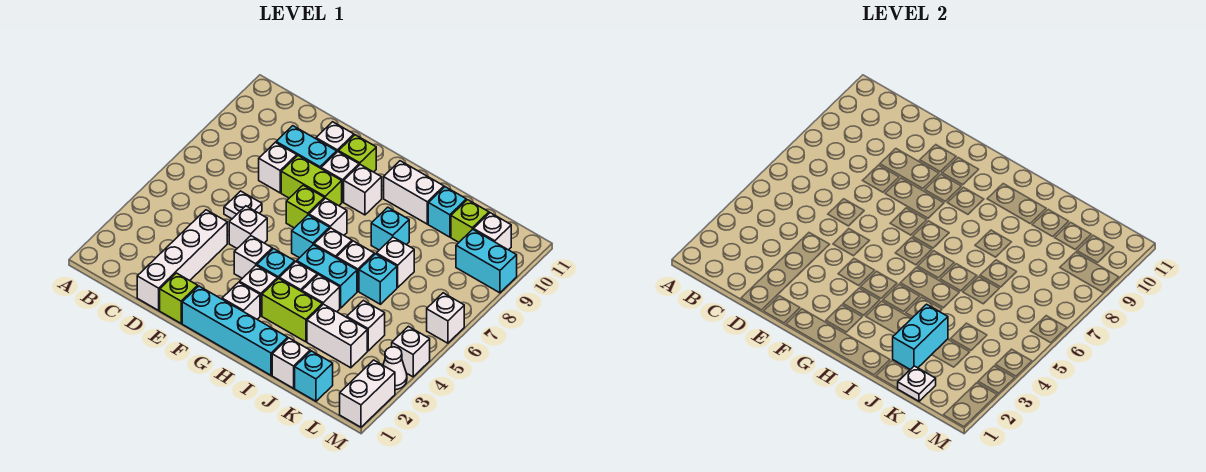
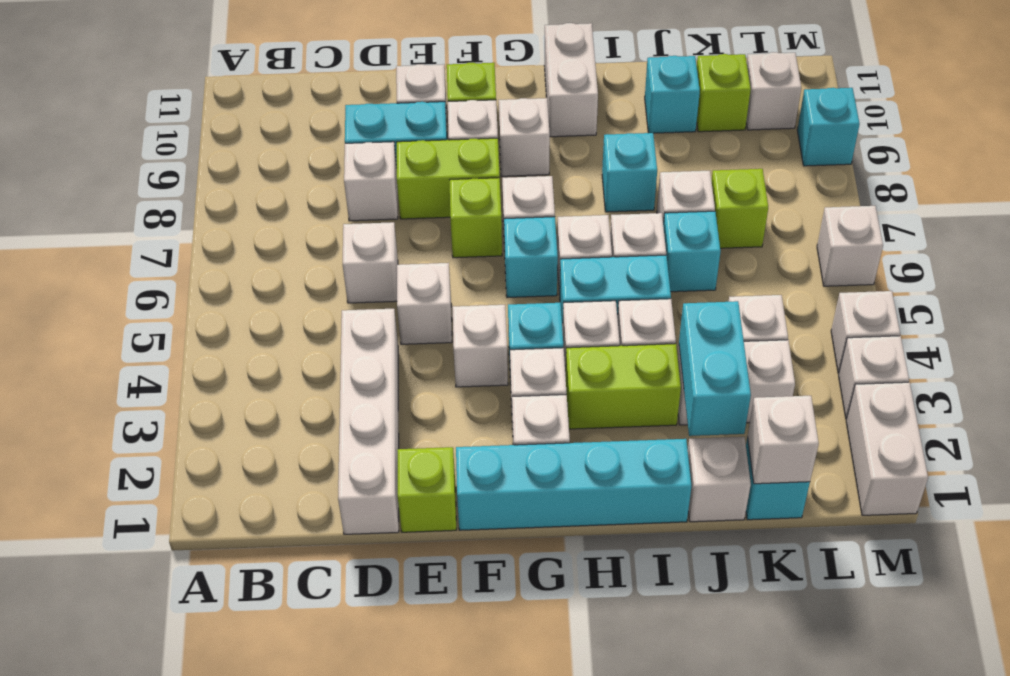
white plate D6 level 1 -> white brick D6 level 1
white brick H10:I10 level 1 -> white brick H10:H11 level 1
white plate K1 level 2 -> white brick K1 level 2
none -> lime brick K7 level 1
cyan brick L9:M9 level 1 -> cyan brick M9 level 1
white cone M3 level 1 -> white brick M3 level 1

